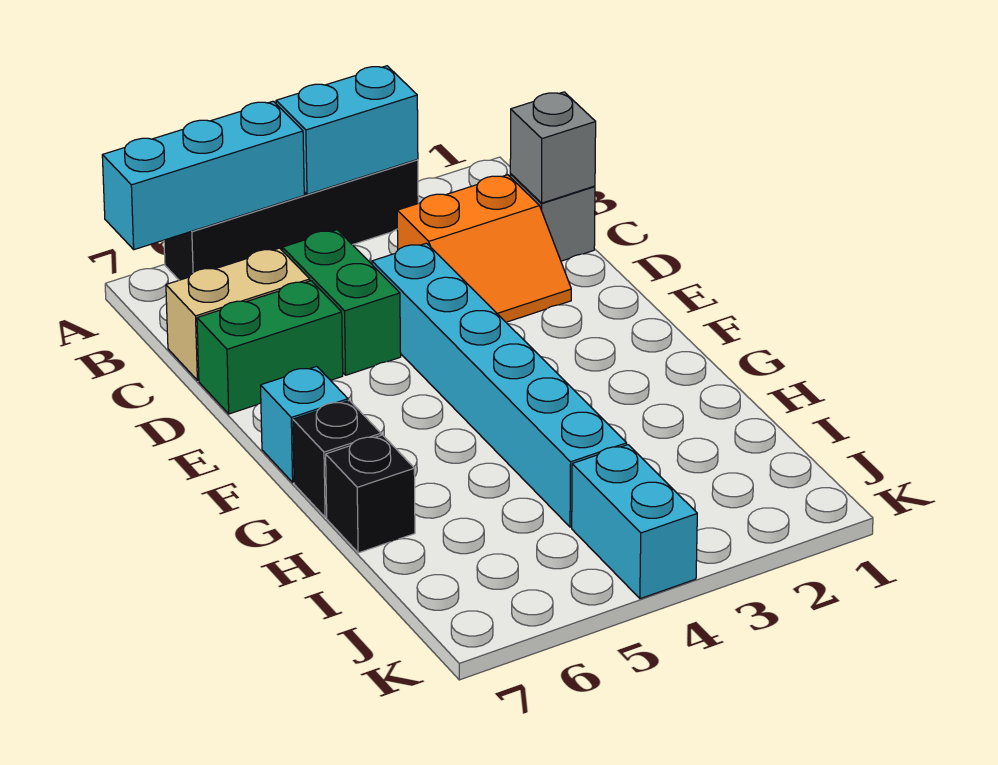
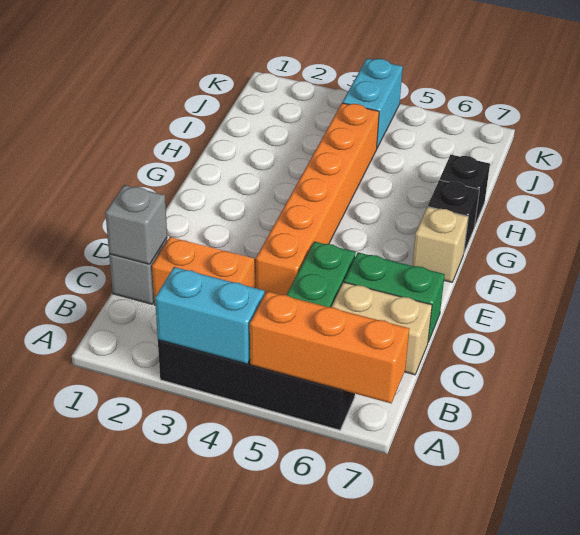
cyan brick A5:A7 level 2 -> orange brick A5:A7 level 2
cyan brick D4:I4 level 1 -> orange brick D4:I4 level 1
cyan brick F7 level 1 -> tan brick F7 level 1

